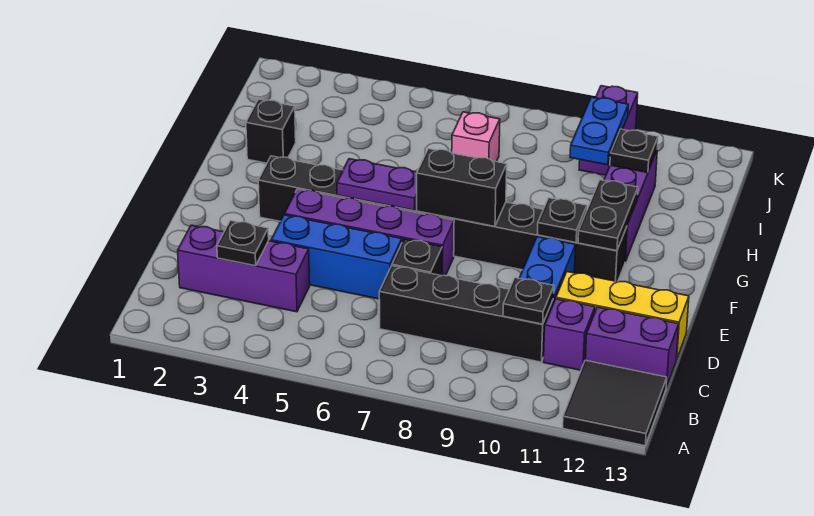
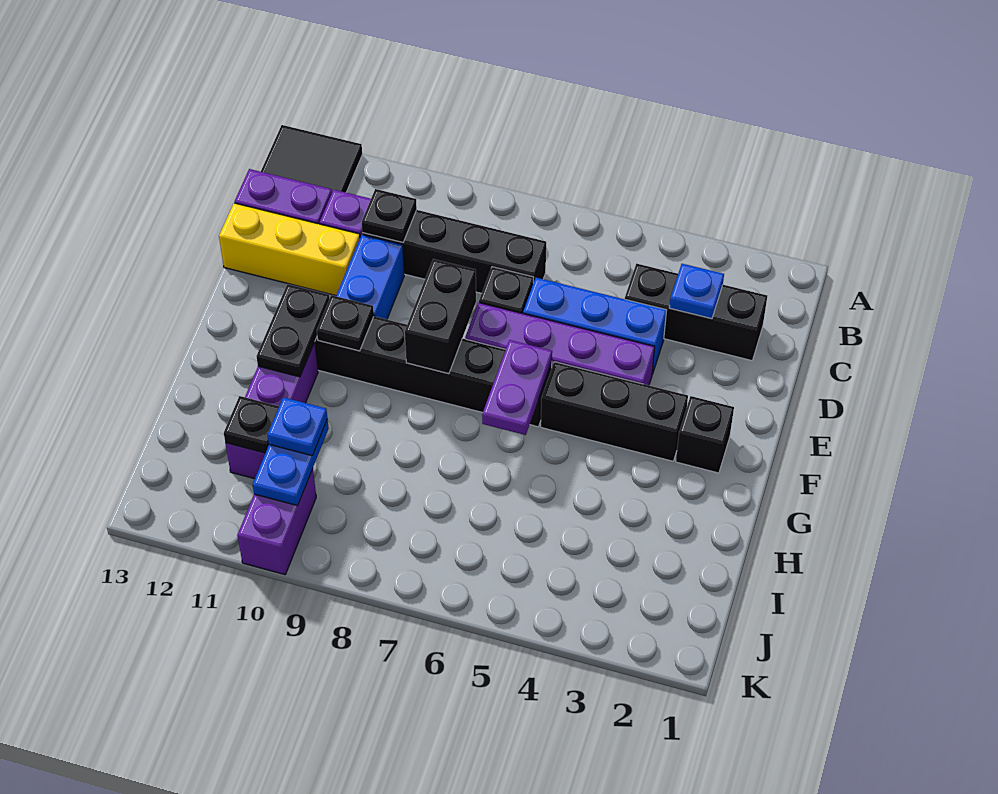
purple brick C2:C4 level 1 -> black brick C2:C4 level 1
black plate C3 level 2 -> blue plate C3 level 2
purple plate F5:F6 level 2 -> purple plate F6:G6 level 2
black brick F7:F8 level 2 -> black brick E8:F8 level 2
black brick H2 level 1 -> black brick F2 level 1
pink brick I7 level 1 -> none
none -> blue plate I10 level 3

